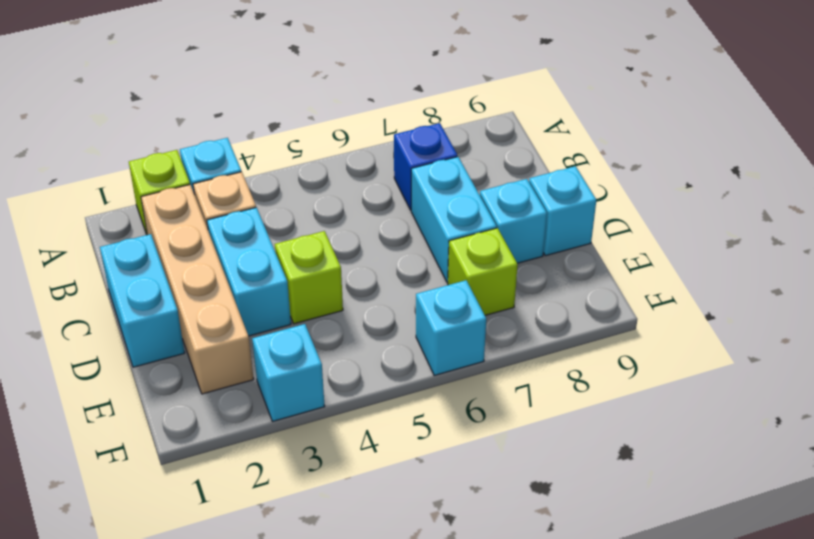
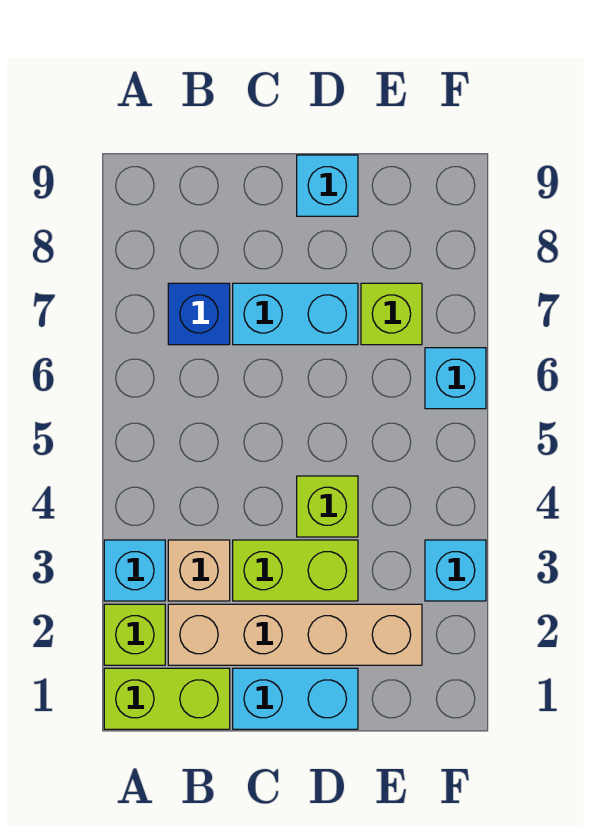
none -> lime brick A1:B1 level 1
cyan brick C3:D3 level 1 -> lime brick C3:D3 level 1
cyan brick D8 level 1 -> none

